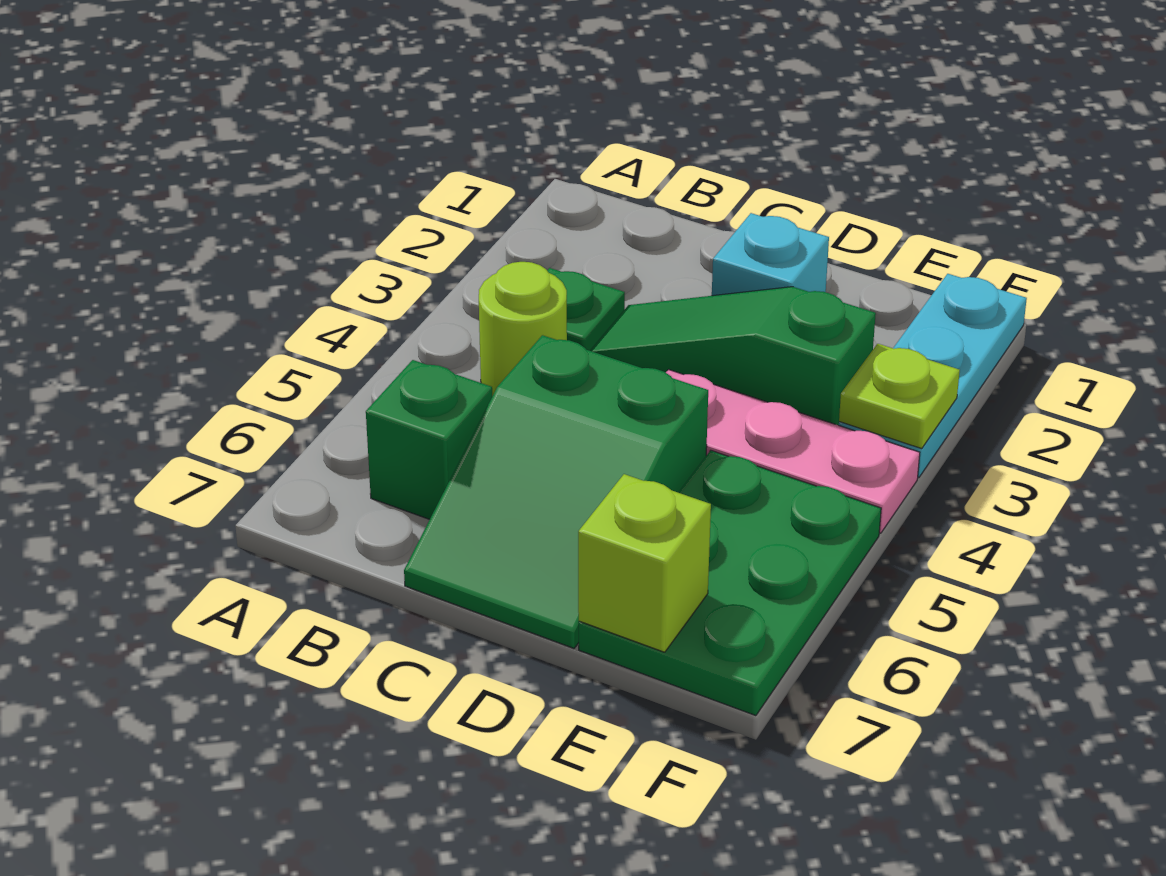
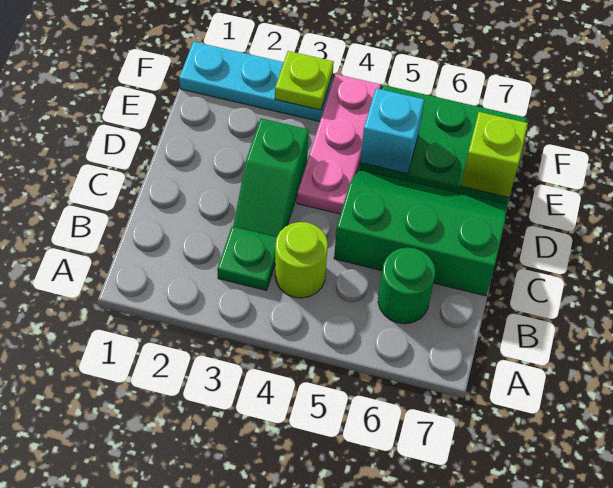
green brick B6 level 1 -> green round brick B6 level 1
green slope C3:E3 level 1 top E -> green slope C3:D3 level 1 top D
green slope C5:D7 level 1 top 5 -> green slope C5:D7 level 1 top C
cyan brick D2 level 1 -> cyan brick E5 level 2

